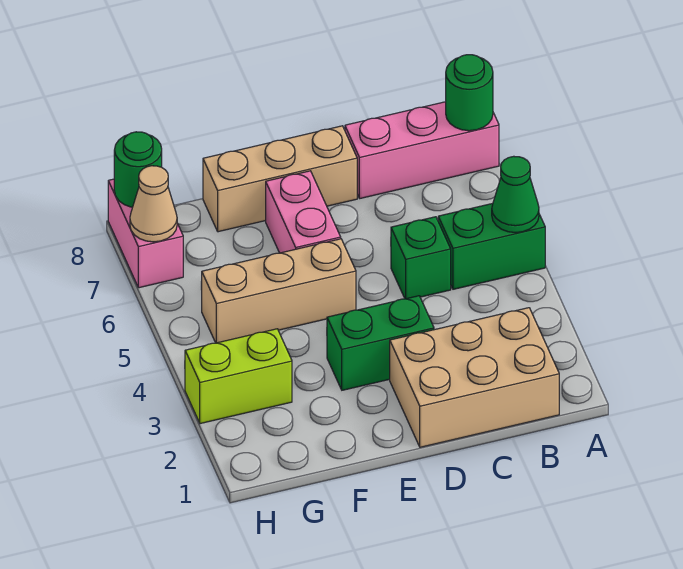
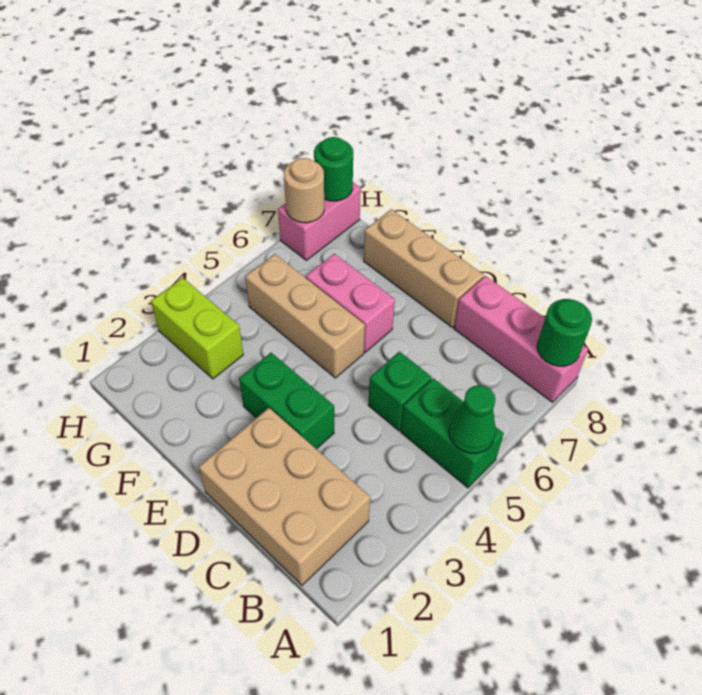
pink brick E6:E7 level 1 -> pink brick E6:F6 level 1
tan cone H7 level 2 -> tan round brick H7 level 2

